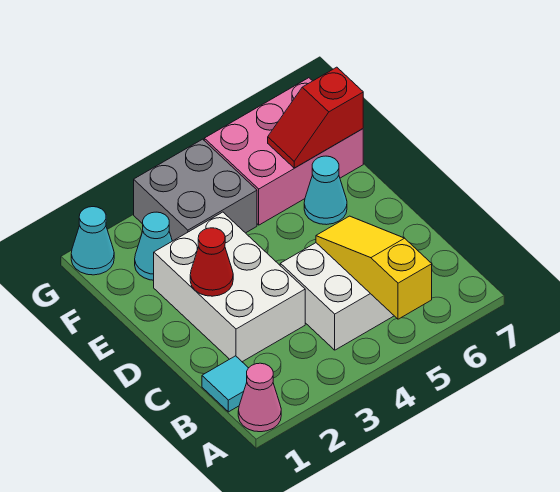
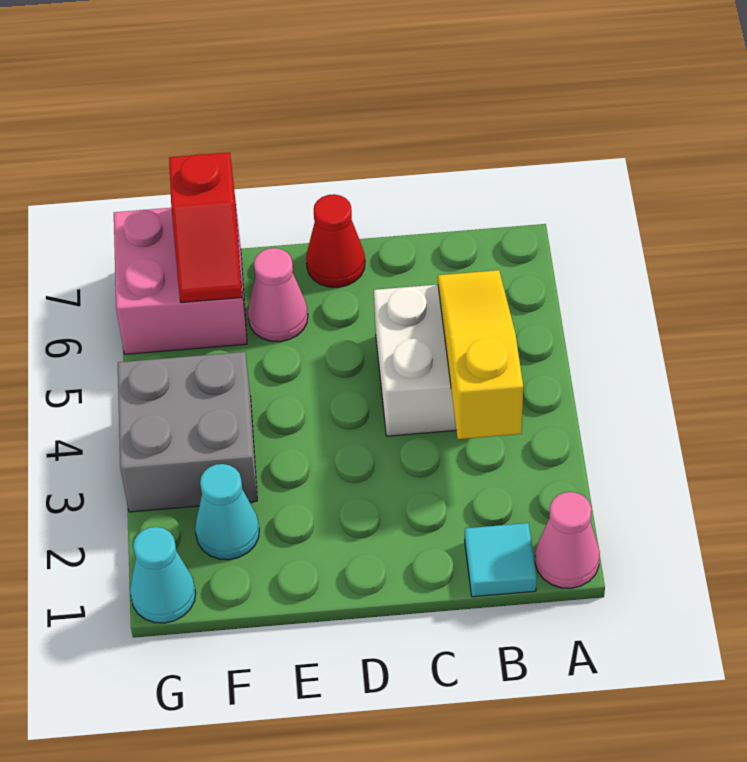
yellow slope A5:C5 level 2 top A -> yellow slope B3:B5 level 2 top 3
white brick C2:E3 level 1 -> none
red cone D2 level 2 -> red cone D7 level 1
cyan cone E6 level 1 -> pink cone E6 level 1
pink brick F5:G7 level 1 -> pink brick F6:G7 level 1

